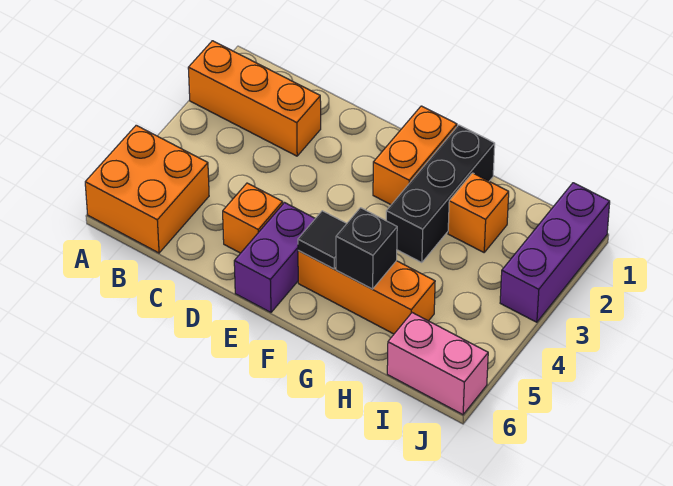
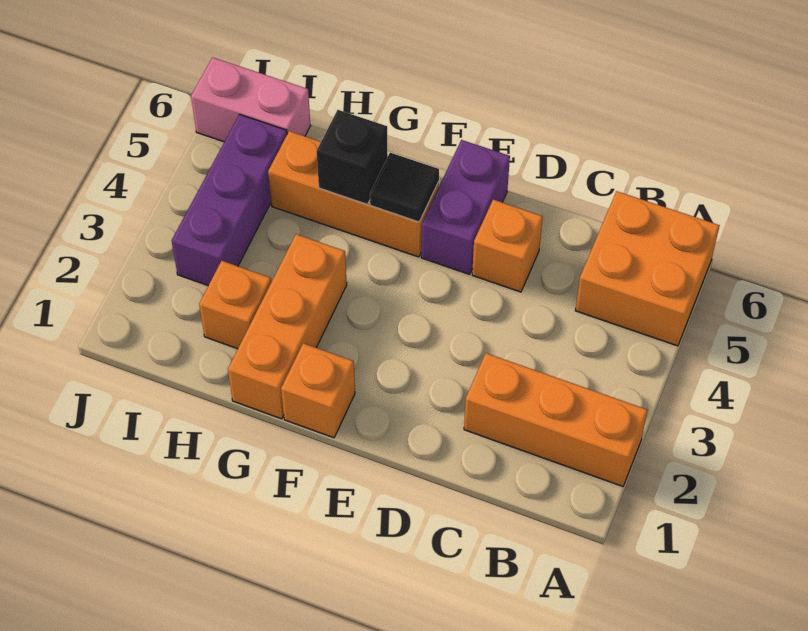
orange brick F1:F2 level 1 -> orange brick F1 level 1
black brick G1:G3 level 1 -> orange brick G1:G3 level 1
purple brick J1:J3 level 1 -> purple brick I3:I5 level 1

